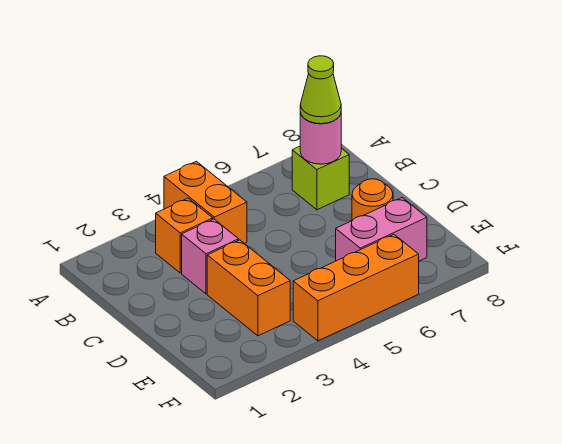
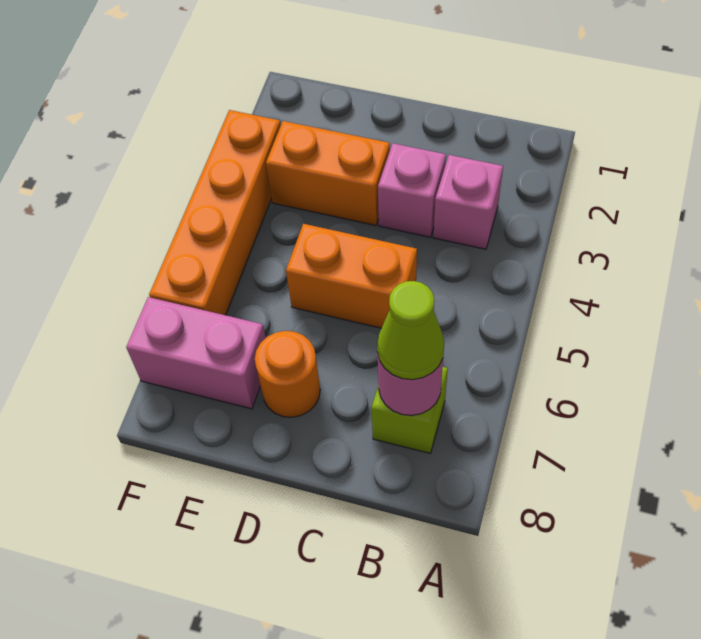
orange brick A4:B4 level 1 -> orange brick C5:D5 level 1
orange brick B3 level 1 -> pink brick B3 level 1
pink brick E6:E7 level 1 -> pink brick E7:F7 level 1
orange brick F4:F6 level 1 -> orange brick F3:F6 level 1

